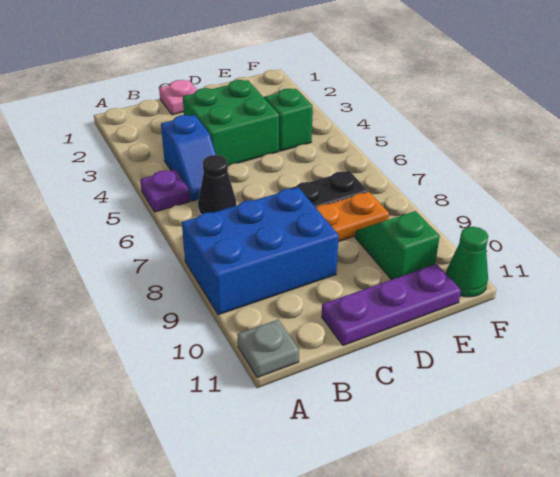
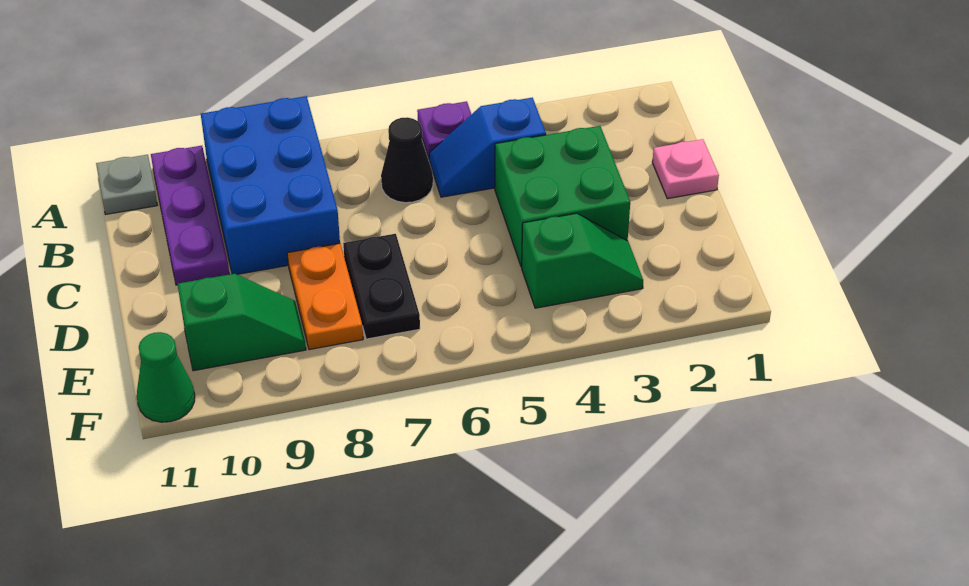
purple plate C11:E11 level 1 -> purple plate A10:C10 level 1

